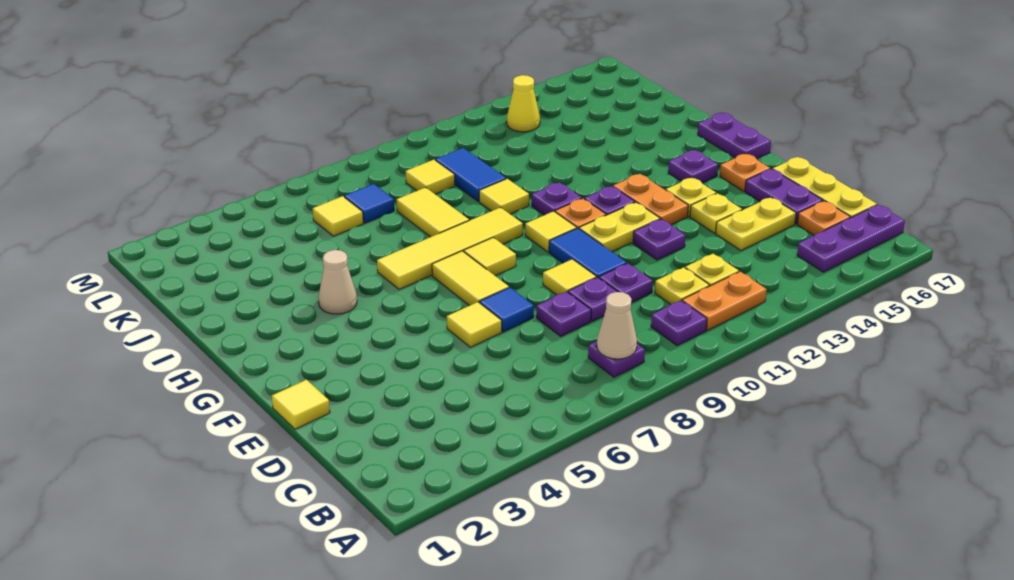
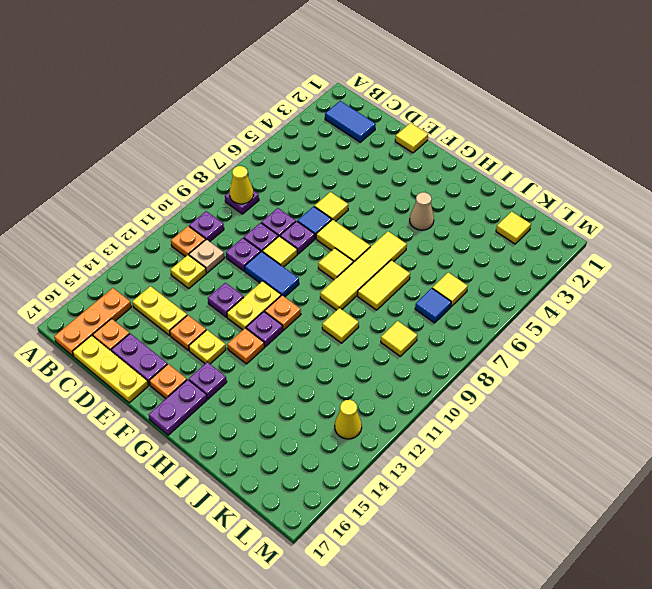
tan cone B8 level 2 -> yellow cone B8 level 2
orange plate B11:B12 level 1 -> orange plate B11 level 1
purple plate B15:B17 level 1 -> orange plate B15:B17 level 1
yellow plate C11 level 1 -> tan plate C11 level 1
yellow plate D14:D15 level 1 -> yellow plate C14:D14 level 1
yellow plate E14 level 1 -> orange plate E14 level 1
orange plate F13:G13 level 1 -> orange plate G13 level 1
yellow tile G10 level 1 -> yellow tile K2 level 1
purple plate G17:H17 level 1 -> purple plate G16:G17 level 1
purple plate H11 level 1 -> purple plate E8 level 1
yellow tile I8:J8 level 1 -> yellow tile I7:I8 level 1
blue tile J10:K10 level 1 -> blue tile B2:C2 level 1

